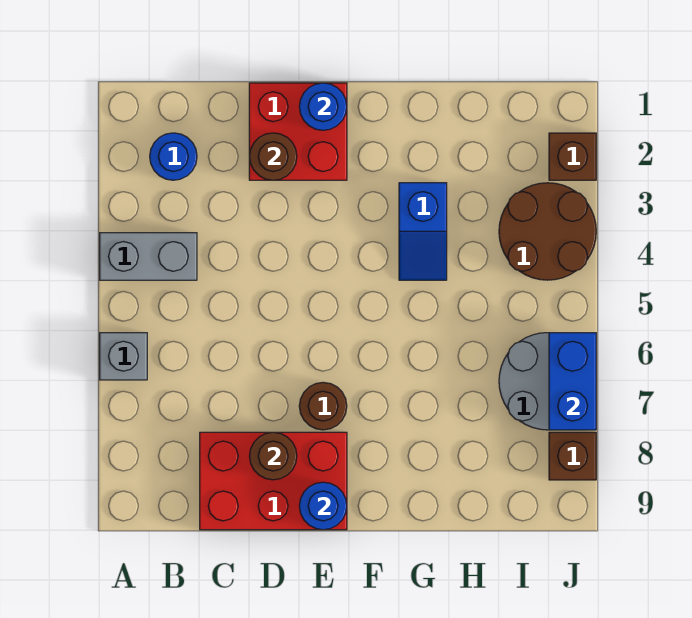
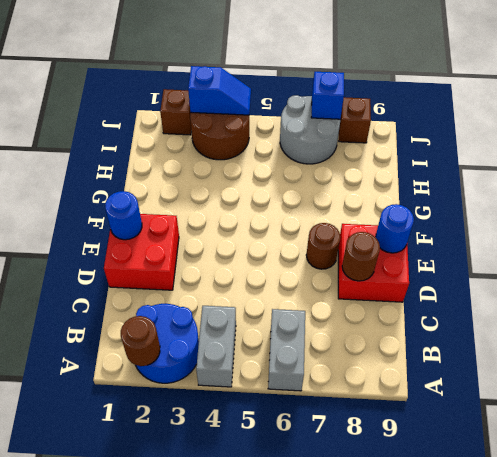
grey brick A6 level 1 -> grey brick A6:B6 level 1
blue round brick B2 level 1 -> blue round brick A2:B3 level 1
red brick C8:E9 level 1 -> red brick D8:E9 level 1
brown round brick D2 level 2 -> brown round brick A2 level 2
blue slope G3:G4 level 1 top 3 -> blue slope J3:J4 level 2 top 3
blue brick J6:J7 level 2 -> blue brick J7 level 2

